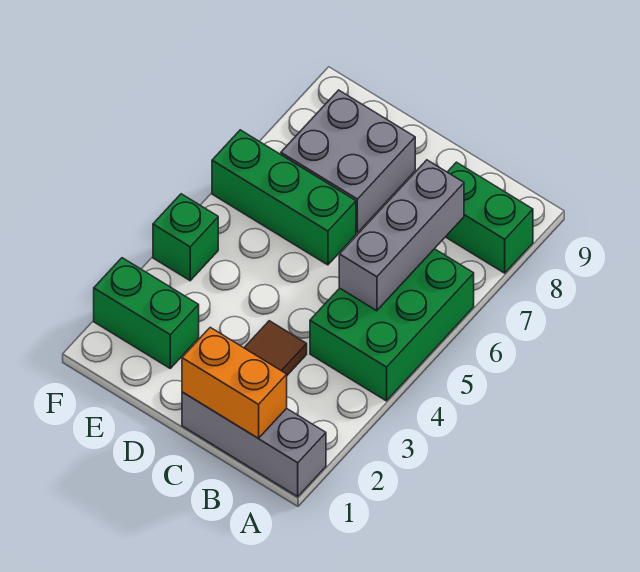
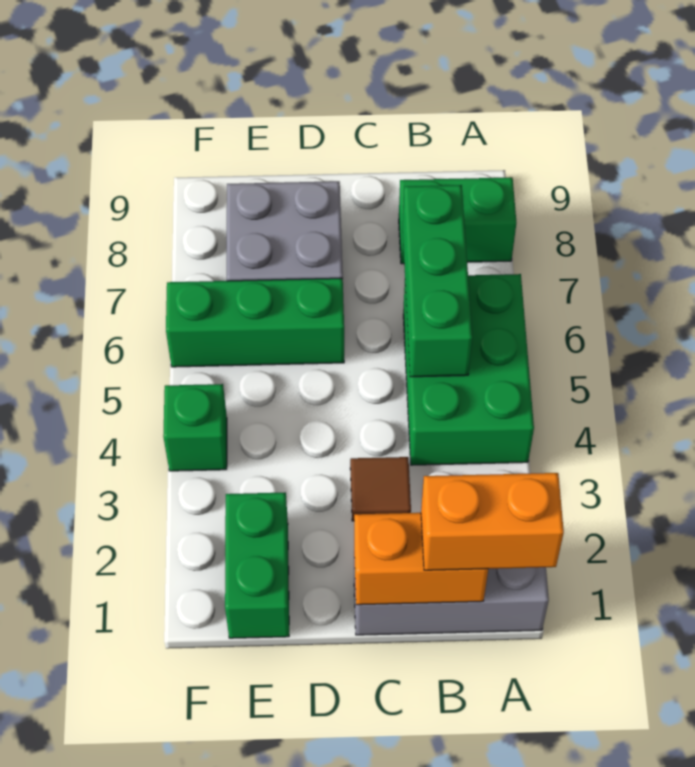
none -> orange brick A1:B1 level 3
grey brick B5:B7 level 2 -> green brick B5:B7 level 2
green brick E2:F2 level 1 -> green brick E1:E2 level 1

